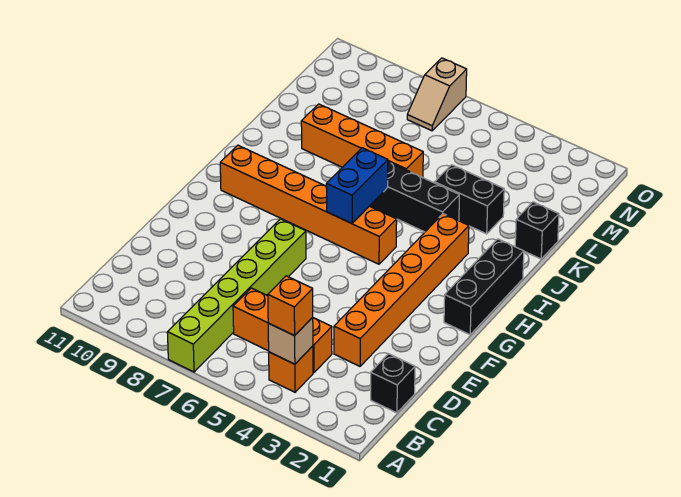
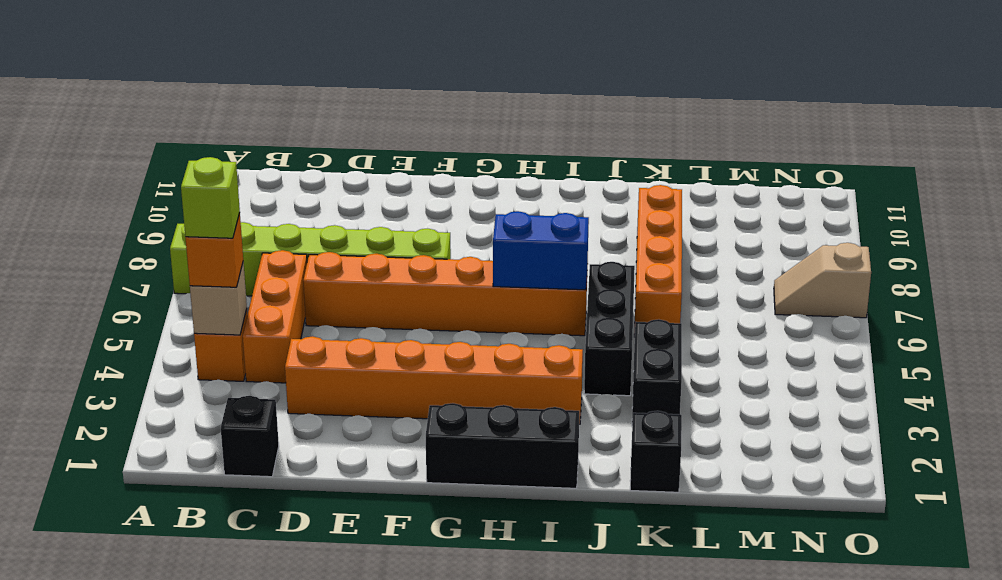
none -> lime brick B4 level 4
orange brick H5:H10 level 1 -> orange brick D6:I6 level 1

